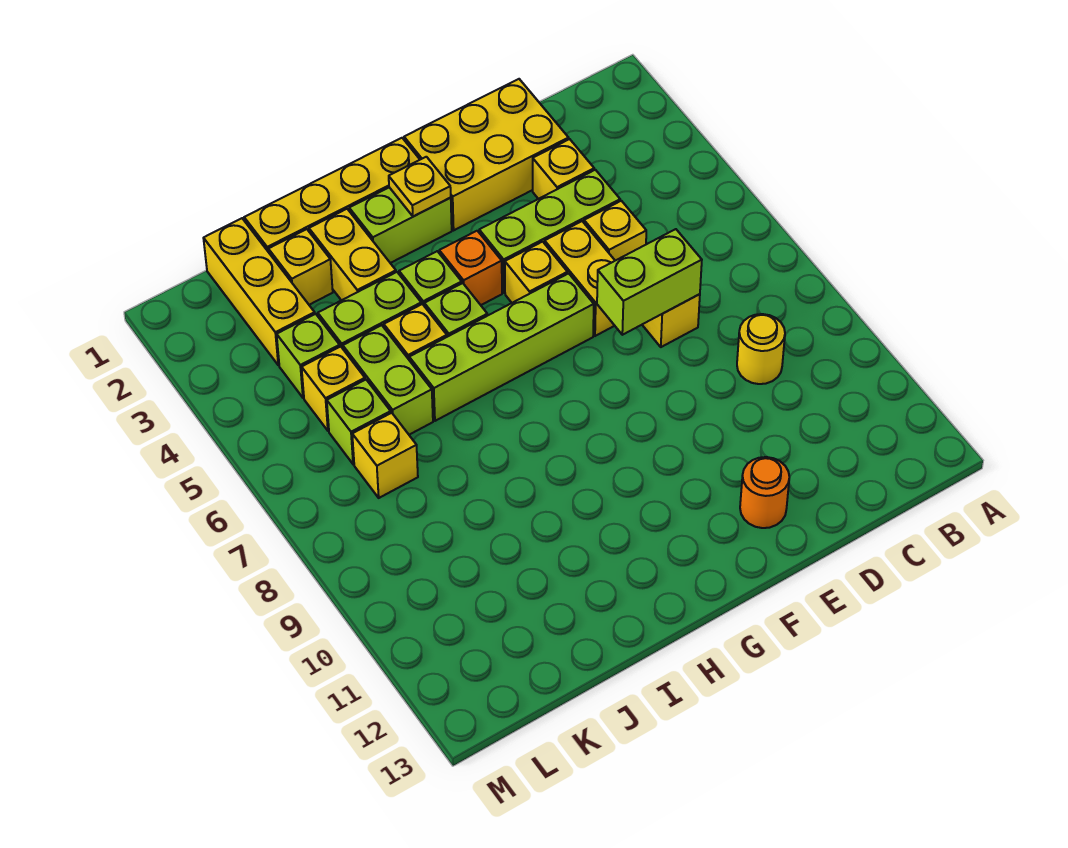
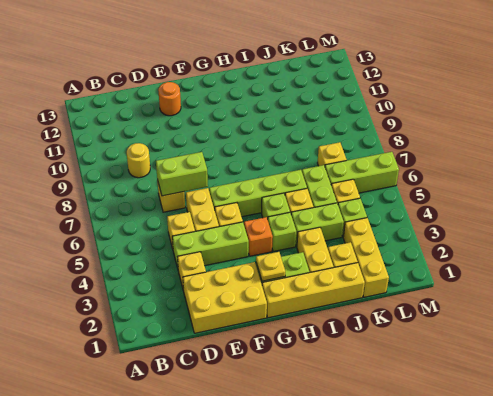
lime brick K6 level 1 -> lime brick K6:M6 level 1

